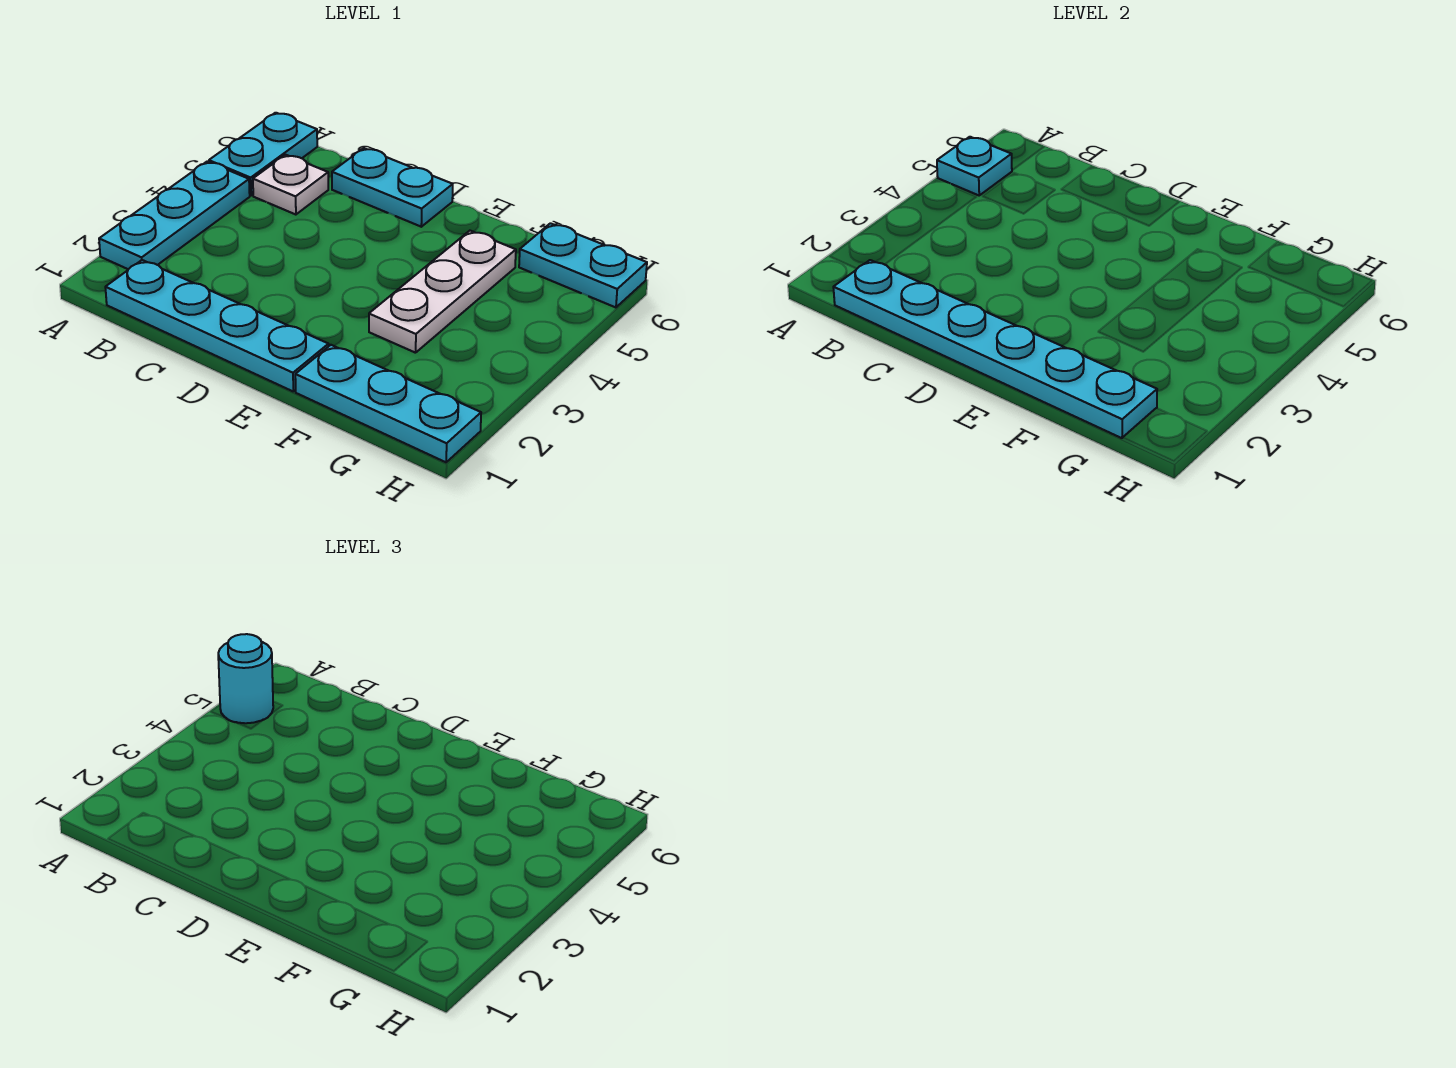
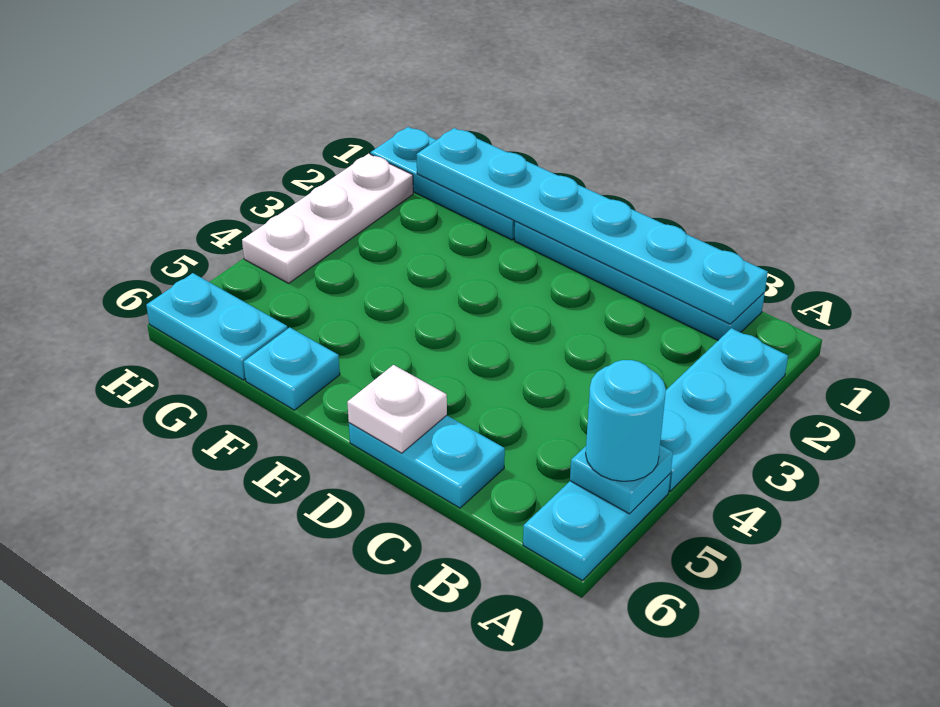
white plate B5 level 1 -> white plate D6 level 2
white plate F3:F5 level 1 -> white plate H2:H4 level 1
none -> cyan plate F6 level 1

